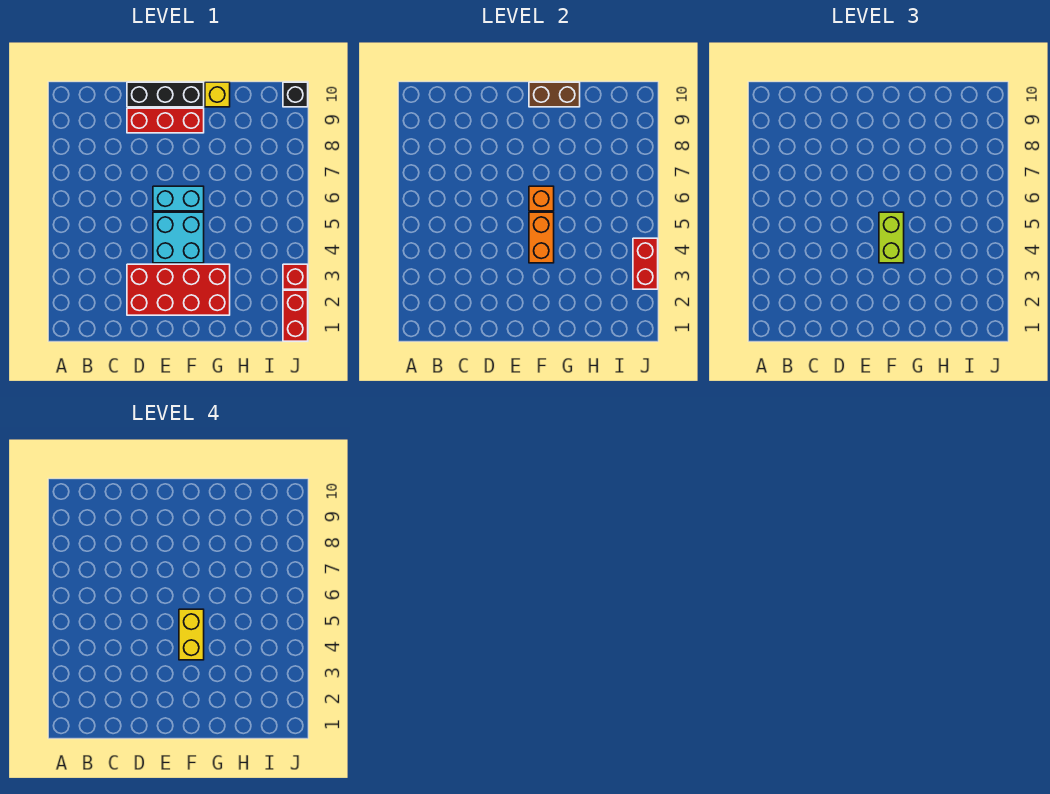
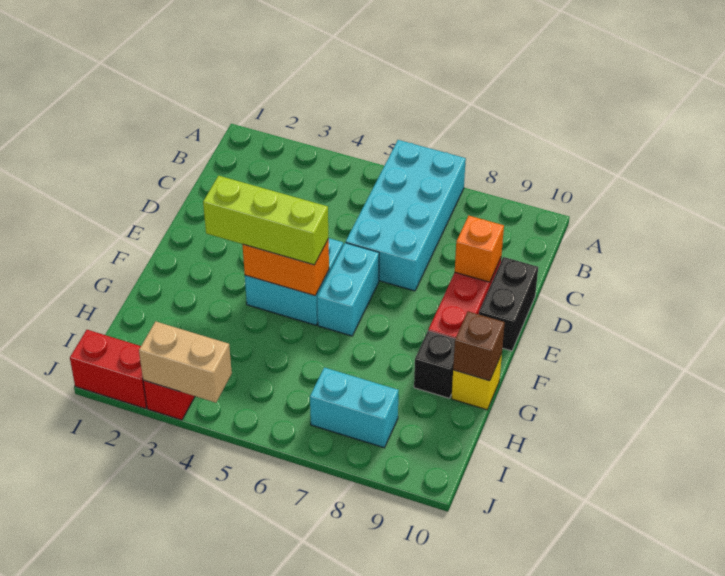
none -> cyan brick A6:D7 level 1
red brick D2:G3 level 1 -> none
black brick D10:F10 level 1 -> black brick D10:E10 level 1
lime brick F4:F5 level 3 -> lime brick F3:F5 level 3
yellow brick F4:F5 level 4 -> none
orange brick F6 level 2 -> orange brick D9 level 2
brown brick F10:G10 level 2 -> brown brick G10 level 2
none -> cyan brick I7:I8 level 1
red brick J3:J4 level 2 -> tan brick J3:J4 level 2
black brick J10 level 1 -> black brick G9 level 1

